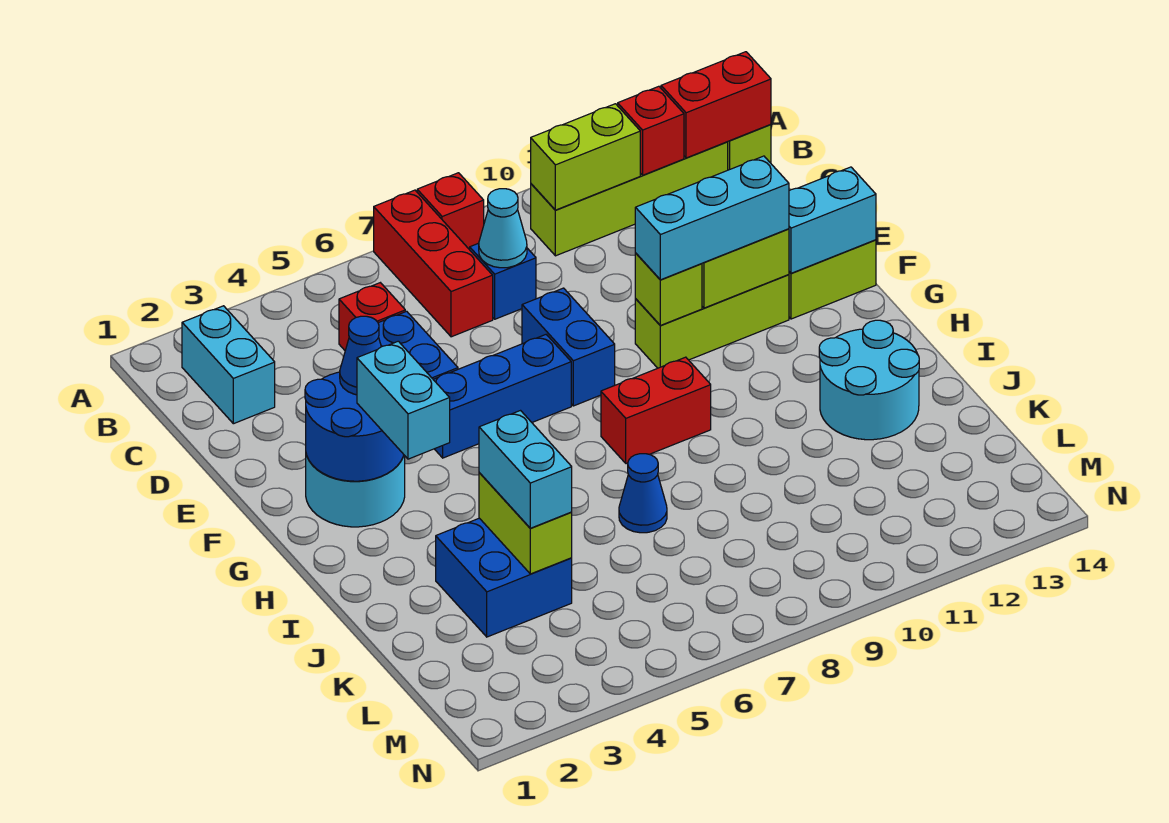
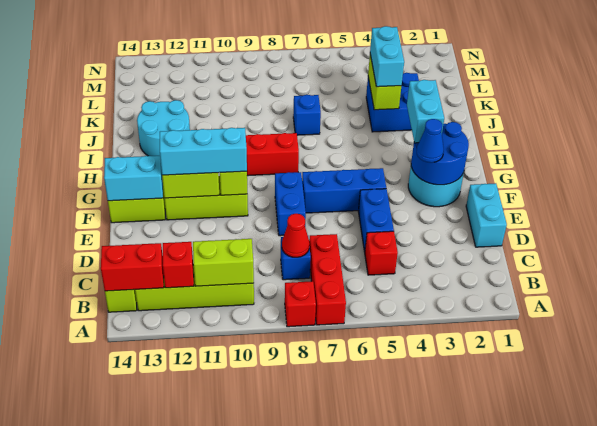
cyan brick B2:C2 level 1 -> cyan brick D1:E1 level 1
cyan cone C8 level 2 -> red cone C8 level 2
blue cone J7 level 1 -> blue brick J7 level 1

